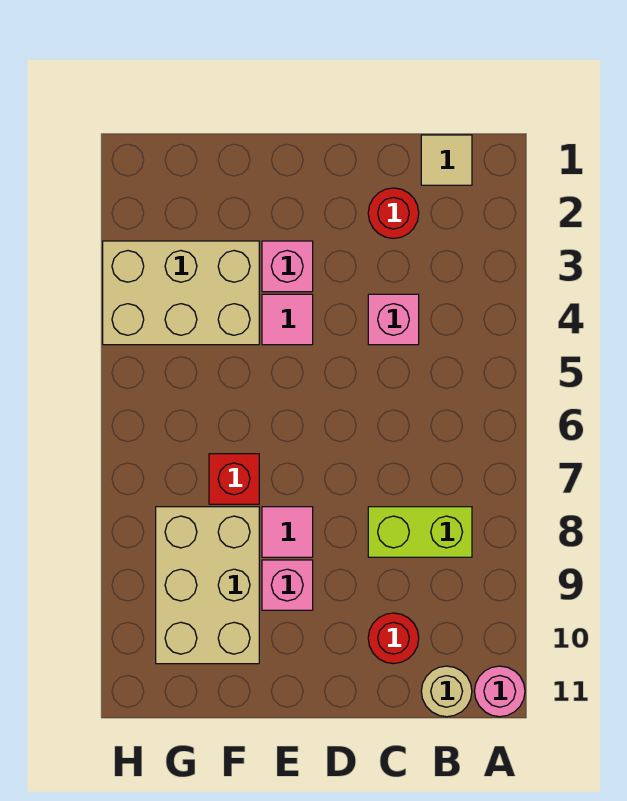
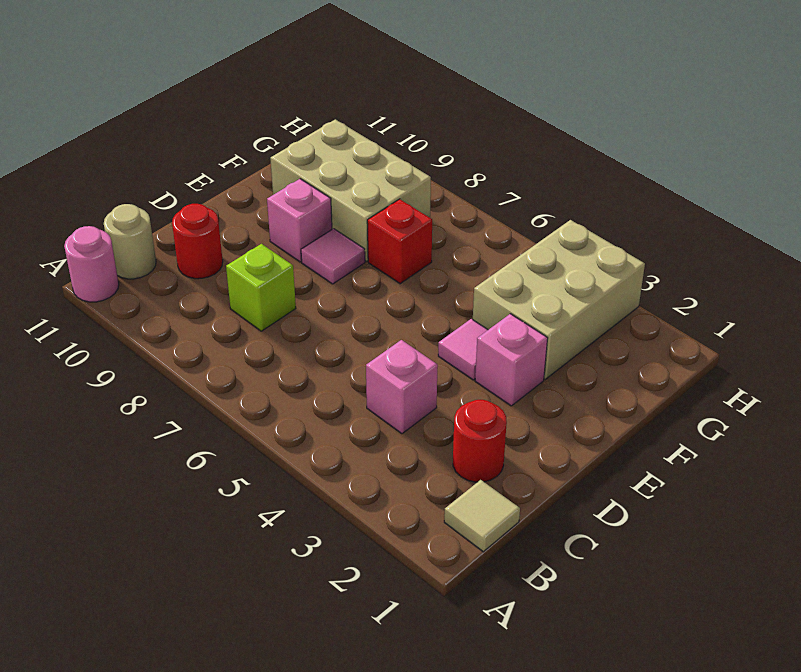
lime brick B8:C8 level 1 -> lime brick C8 level 1

